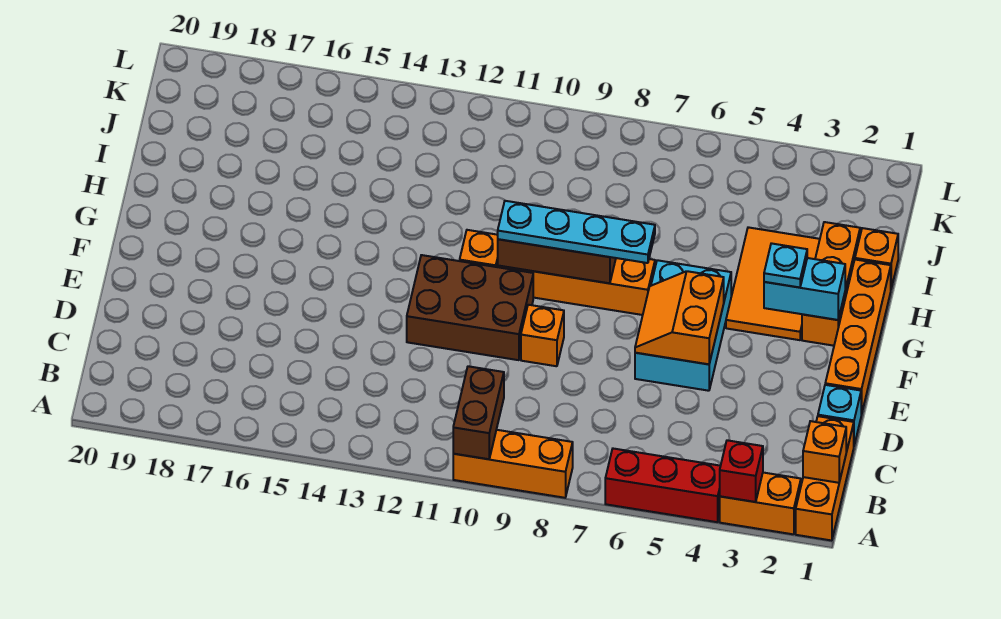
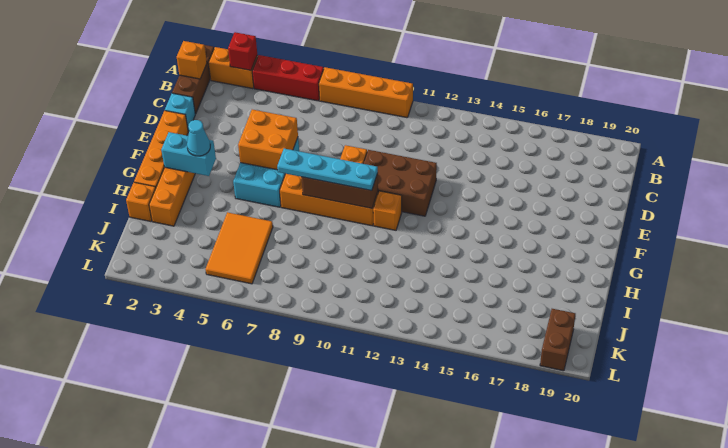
orange brick A1:C1 level 1 -> brown brick A1:C1 level 1
orange brick A8:A10 level 1 -> orange brick A7:A10 level 1
brown brick A10:B10 level 2 -> brown brick K19:L19 level 1
orange slope E5:F6 level 2 top 5 -> orange brick E5:F6 level 2
orange tile G3:I4 level 1 -> orange tile I5:K6 level 1
cyan plate G3 level 3 -> cyan cone G3 level 3

